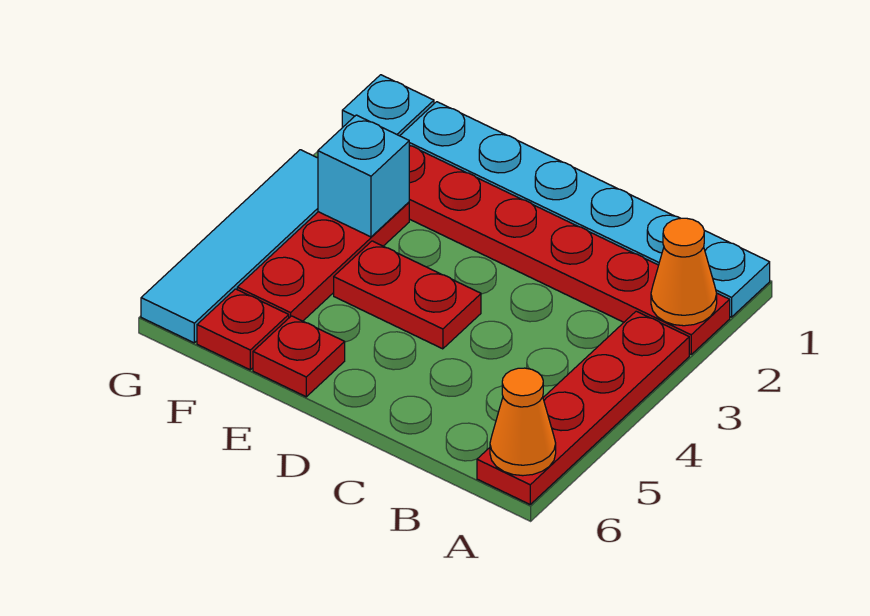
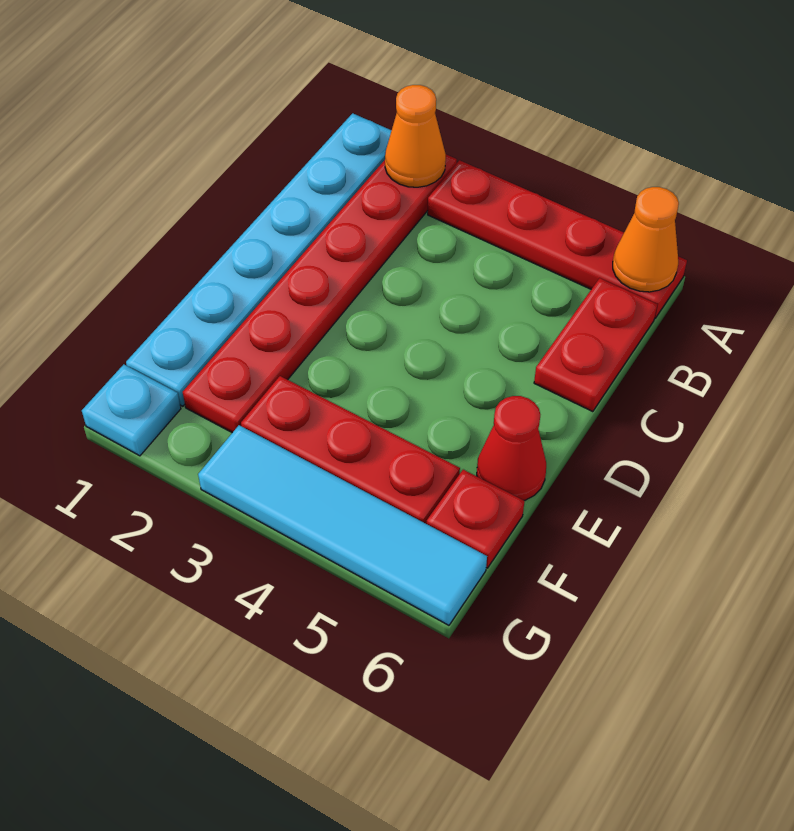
red plate D4:E4 level 1 -> red plate B6:C6 level 1
red plate E6 level 1 -> red cone E6 level 1
cyan brick F3 level 2 -> none

